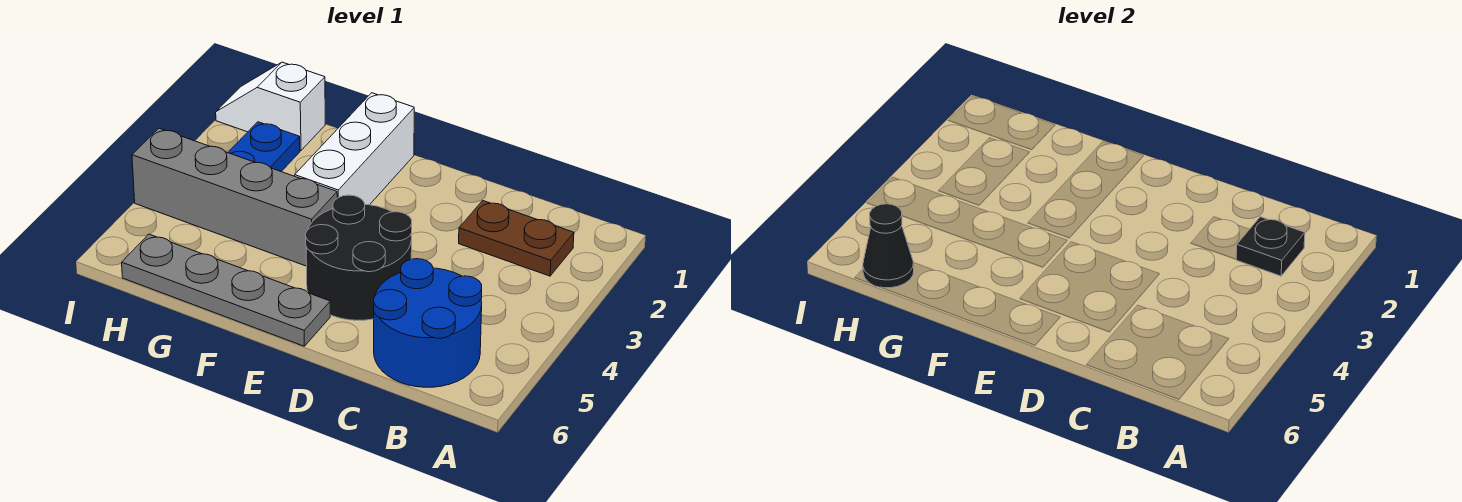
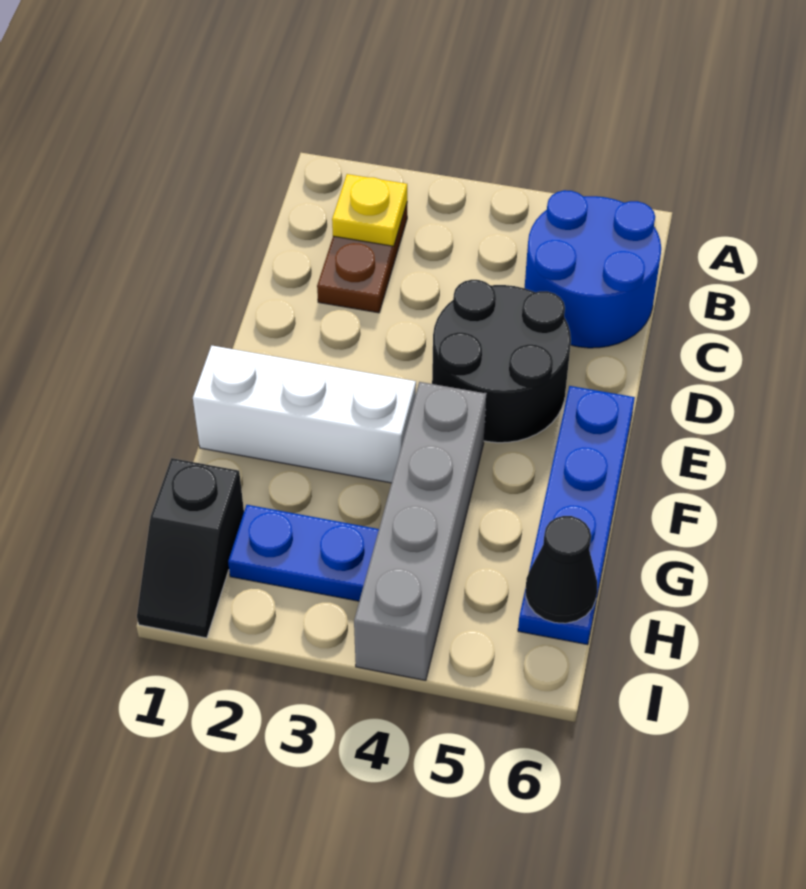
black plate B2 level 2 -> yellow plate B2 level 2
grey plate E6:H6 level 1 -> blue plate E6:H6 level 1
white slope H1:I1 level 1 top H -> black slope H1:I1 level 1 top H

